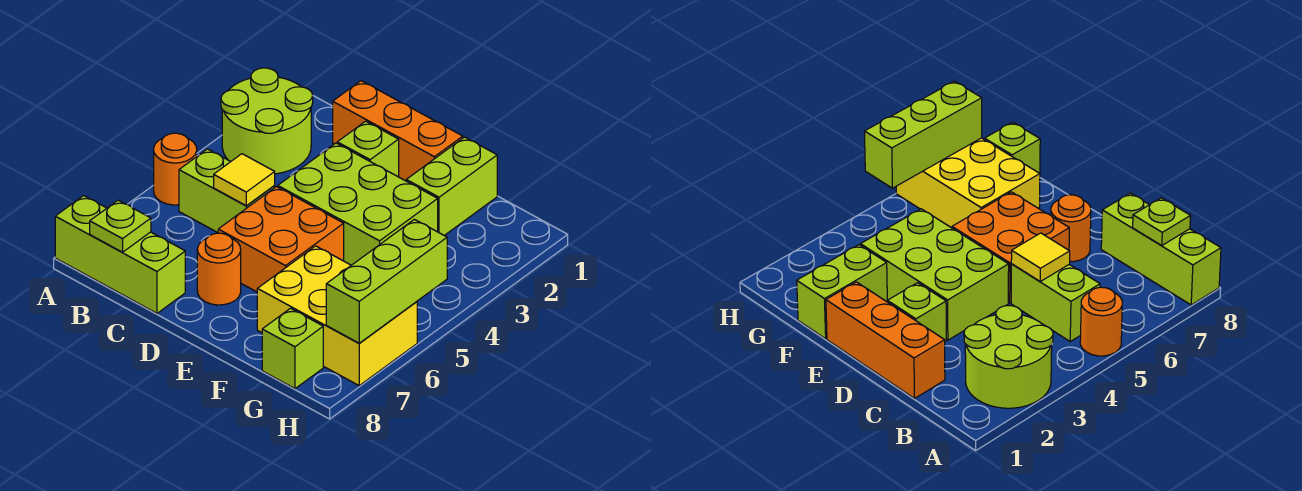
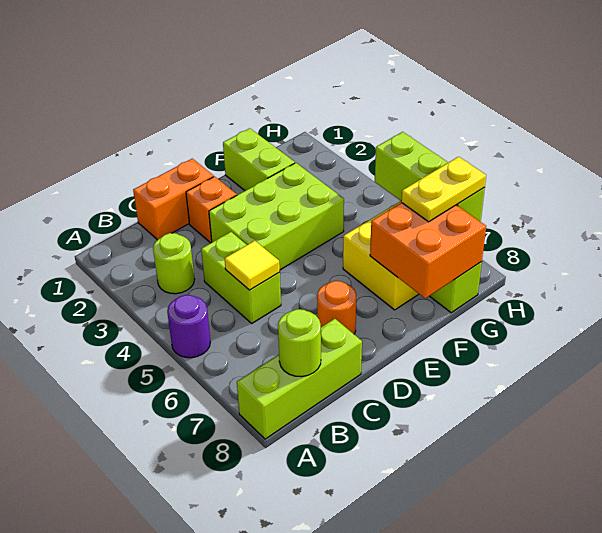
lime round brick A2:B3 level 1 -> lime round brick B3 level 1
orange round brick A5 level 1 -> purple round brick A5 level 1
lime brick B5:C5 level 1 -> lime brick C4:C5 level 1
lime plate B8 level 2 -> lime round brick B8 level 2
orange brick C1:E1 level 1 -> orange brick C1:D1 level 1
lime brick D2 level 1 -> orange brick D2 level 1
orange brick D5:E6 level 1 -> orange brick F7:G8 level 2
none -> yellow plate G7:H7 level 3

